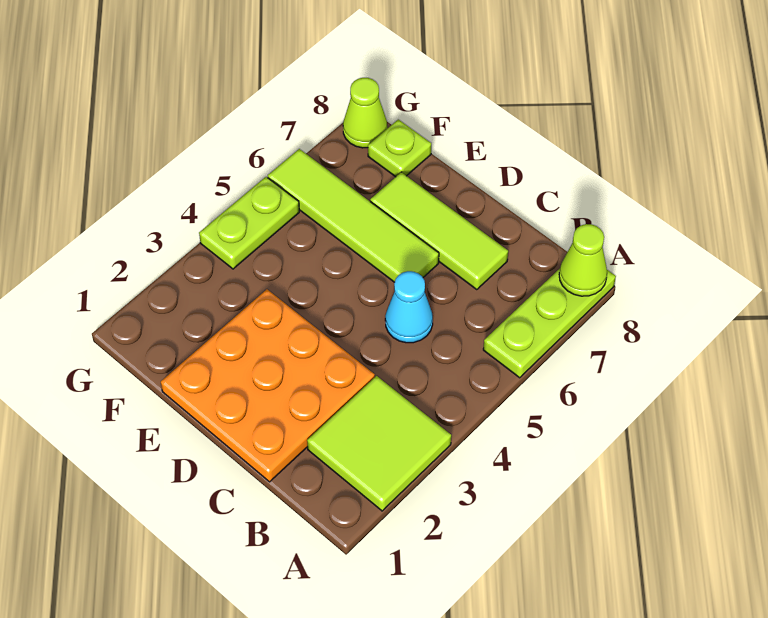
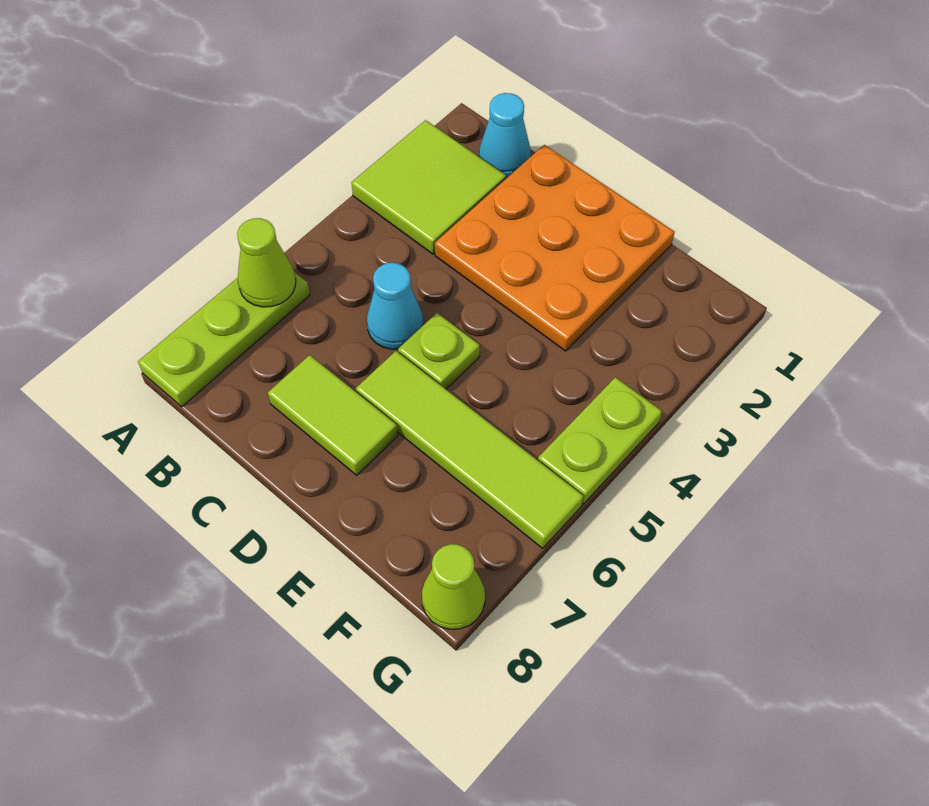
lime cone A8 level 2 -> lime cone A6 level 2
none -> cyan cone B1 level 1
lime tile C7:E7 level 1 -> lime tile C7:D7 level 1
lime plate F8 level 1 -> lime plate D5 level 1

